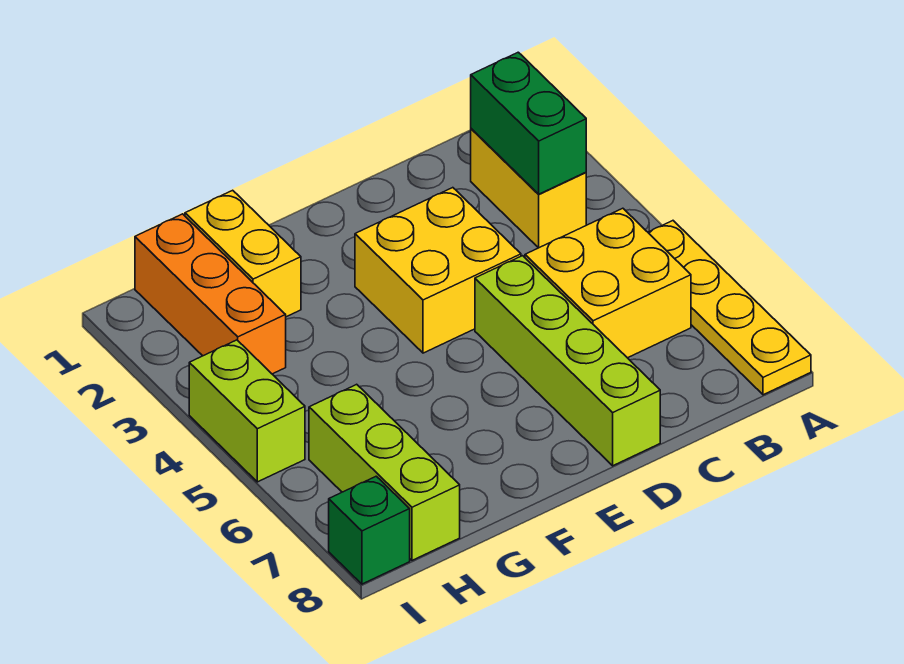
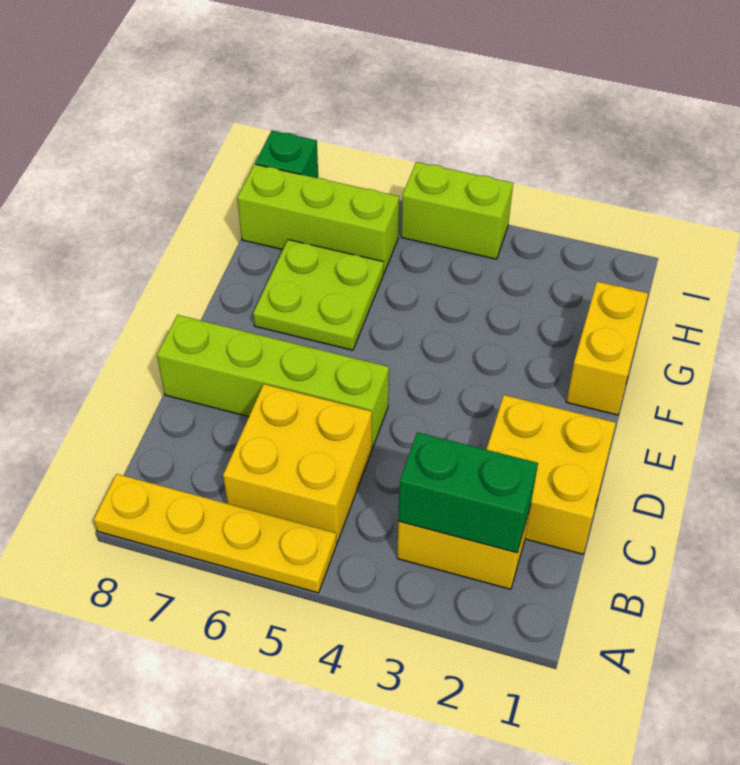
yellow brick D3:E4 level 1 -> yellow brick C1:D2 level 1
none -> lime plate F6:G7 level 1
yellow brick G1:G2 level 1 -> yellow brick F1:G1 level 1
orange brick H1:H3 level 1 -> none

